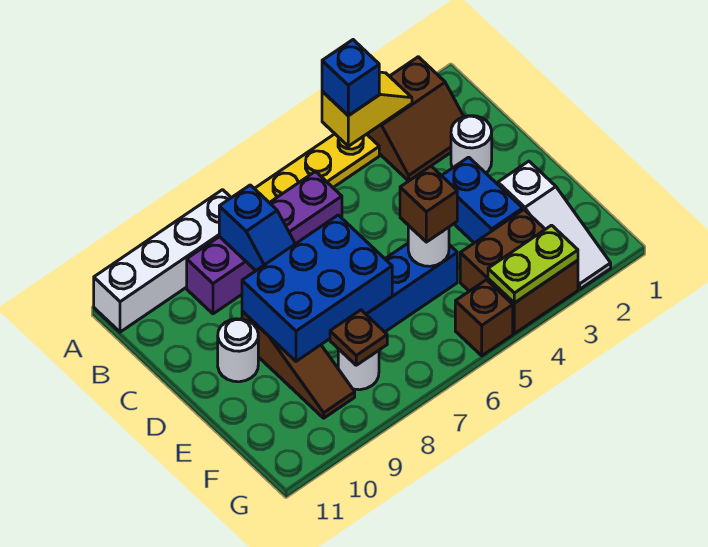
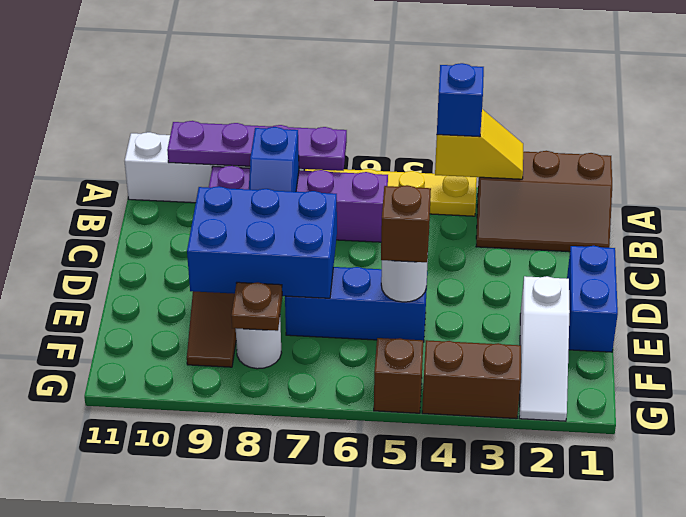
brown slope A2:B3 level 1 top A -> brown slope A1:B3 level 1 top A
none -> purple plate A7:A10 level 2
white round brick C2 level 1 -> none
blue brick D3:E3 level 1 -> blue brick D1:E1 level 1
white round brick D10 level 1 -> none
brown brick F3:G4 level 1 -> brown brick G3:G4 level 1
lime plate G3:G4 level 2 -> none

